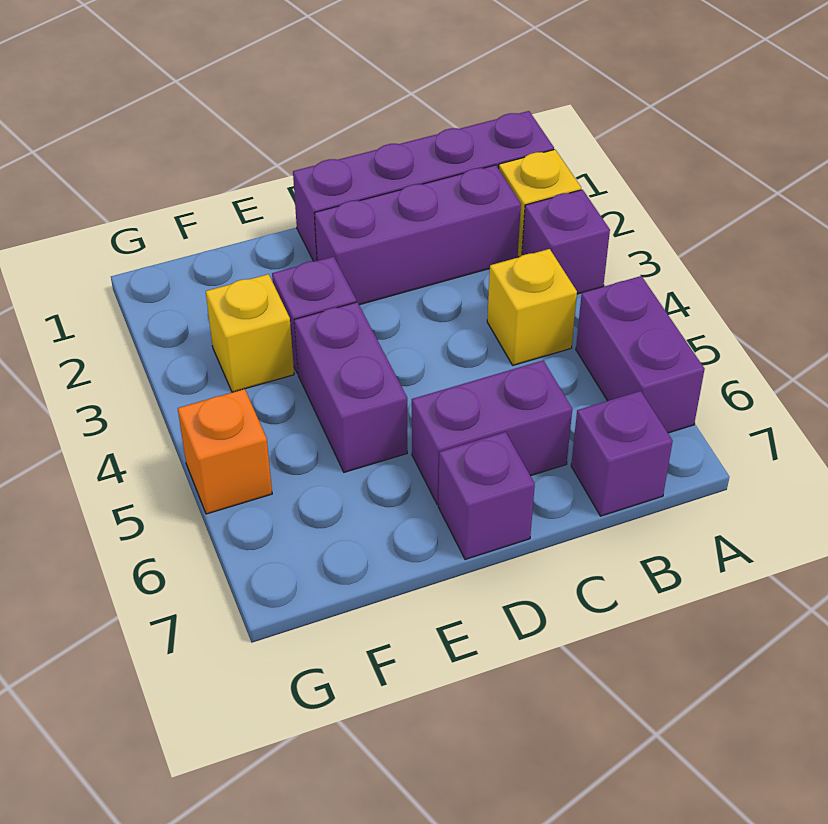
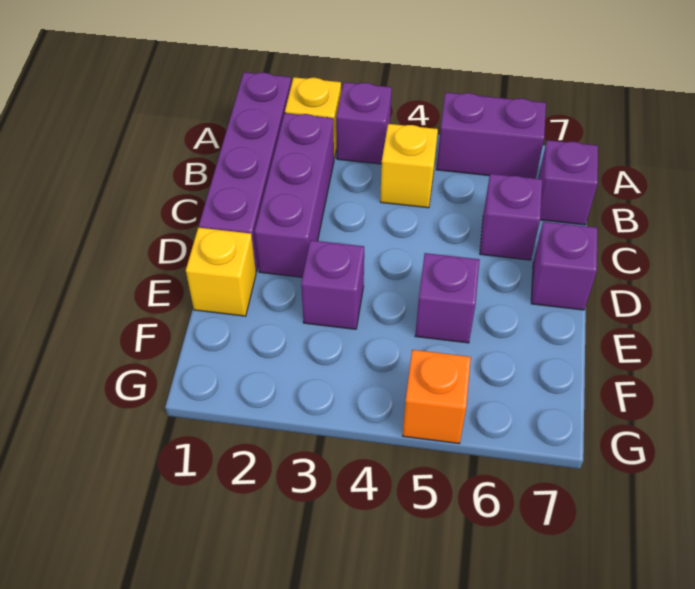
purple brick C6:D6 level 1 -> purple brick C6 level 1
purple brick E4:E5 level 1 -> purple brick E5 level 1
yellow brick F3 level 1 -> yellow brick E1 level 1

